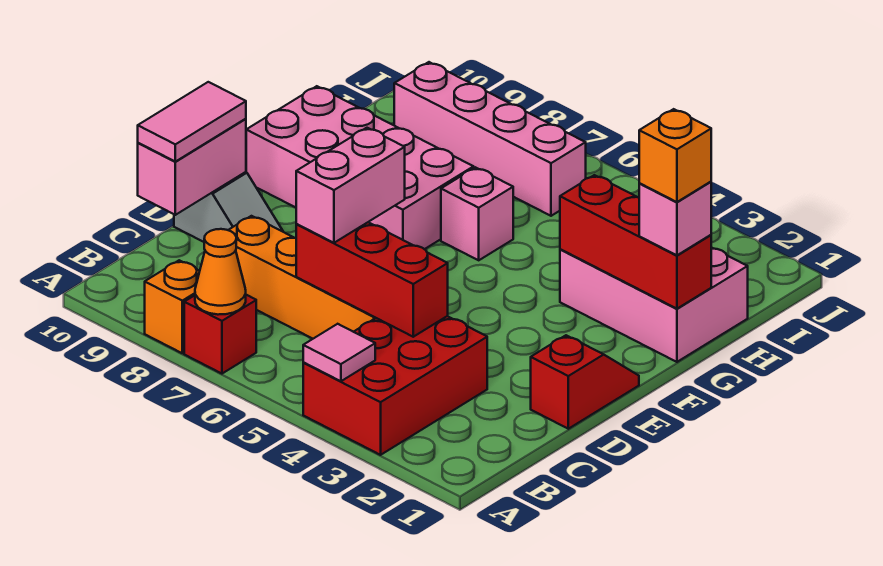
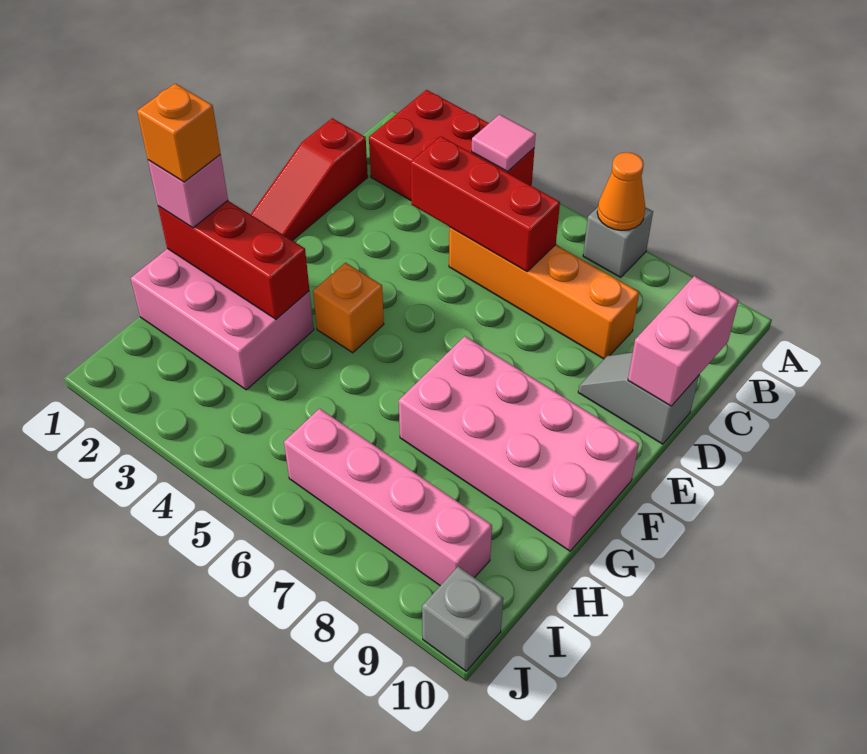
red brick A3:C4 level 1 -> red brick A2:B4 level 1
red brick A7 level 1 -> grey brick A7 level 1
orange brick A8 level 1 -> orange brick F4 level 1
pink brick C6:D6 level 3 -> none
pink tile C10:D10 level 3 -> none
red slope D1:E1 level 1 top D -> red slope C1:E1 level 1 top C
pink brick G6 level 1 -> none
none -> grey brick J10 level 1

